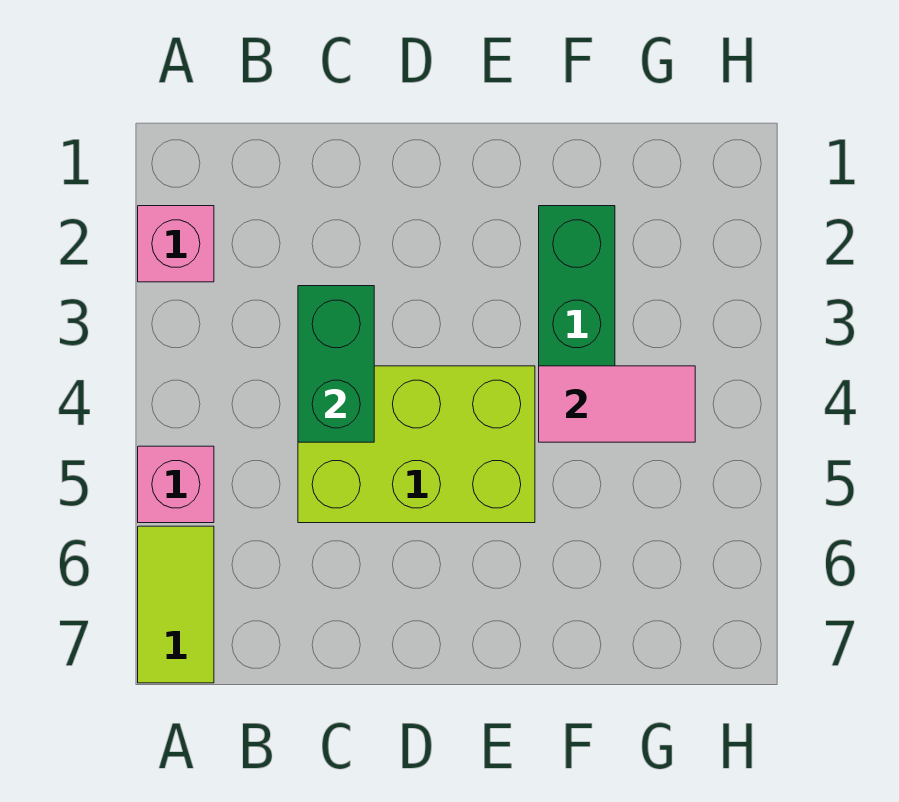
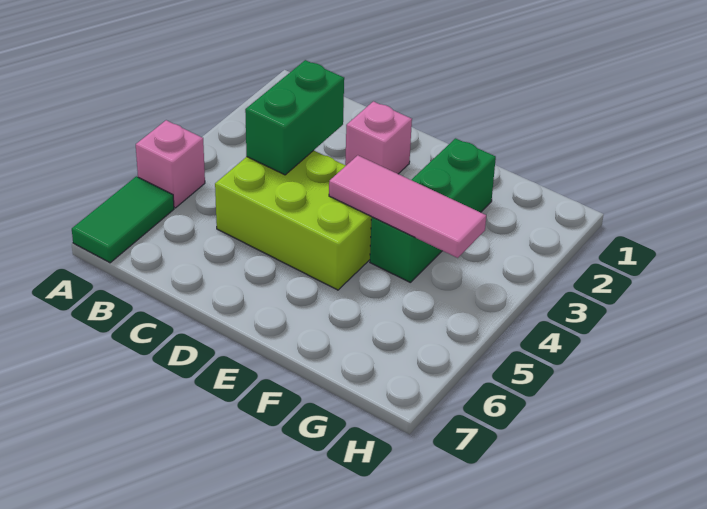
pink brick A2 level 1 -> pink brick D2 level 1
lime tile A6:A7 level 1 -> green tile A6:A7 level 1
pink tile F4:G4 level 2 -> pink tile E4:G4 level 2

